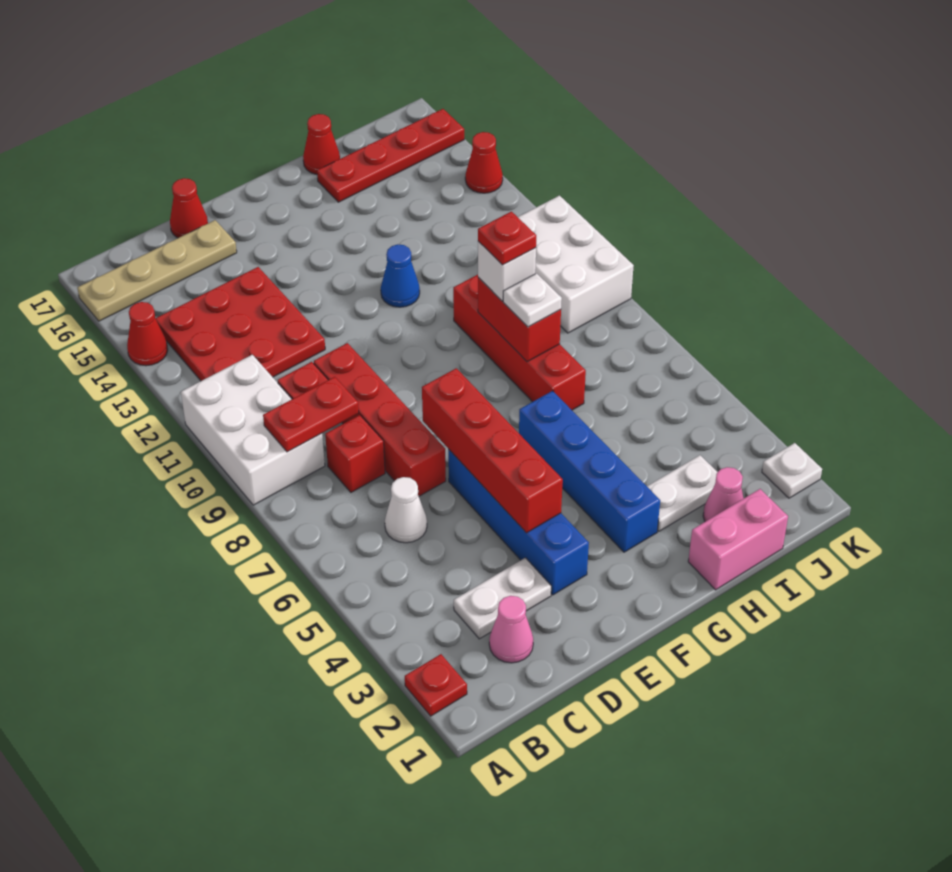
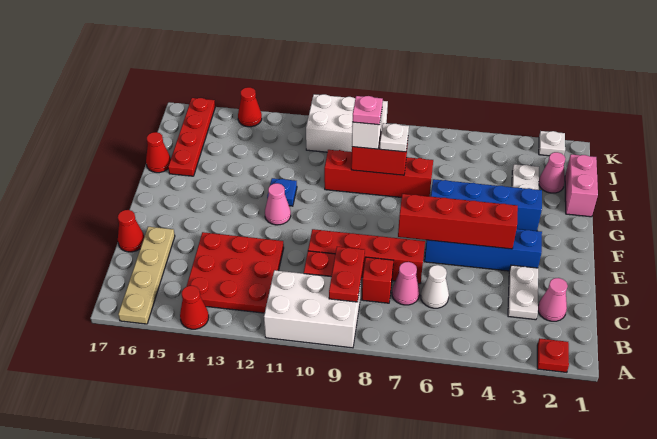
none -> pink cone C7 level 1
none -> pink cone F12 level 1
blue cone G12 level 1 -> blue plate G12 level 1
red plate H9 level 4 -> pink plate H9 level 4

